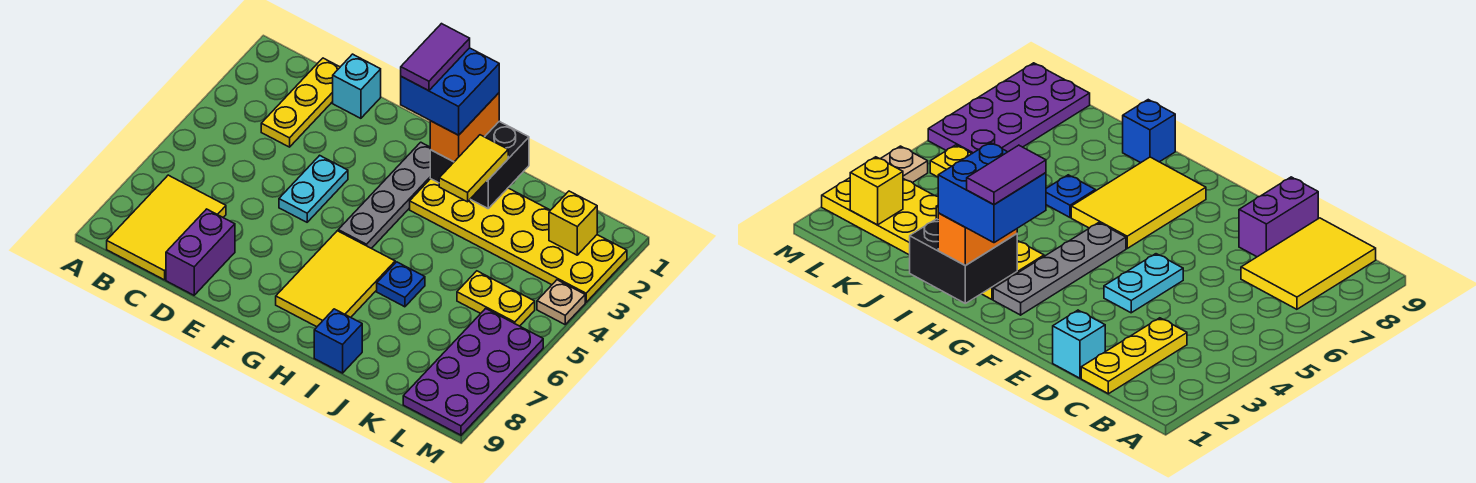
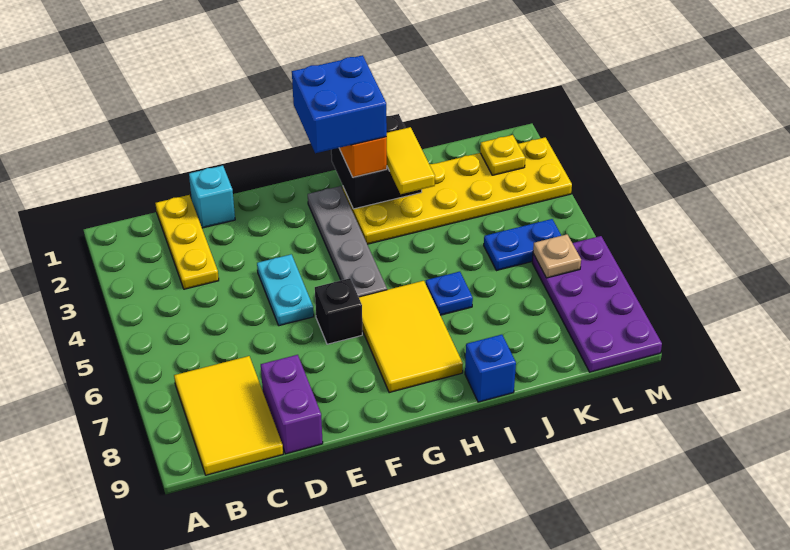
none -> black brick F6 level 1
purple tile G1:G2 level 5 -> none
yellow plate K5:L5 level 1 -> blue plate K5:L5 level 1
yellow brick L2 level 2 -> yellow plate L2 level 2
tan plate M4 level 1 -> tan plate L6 level 2

